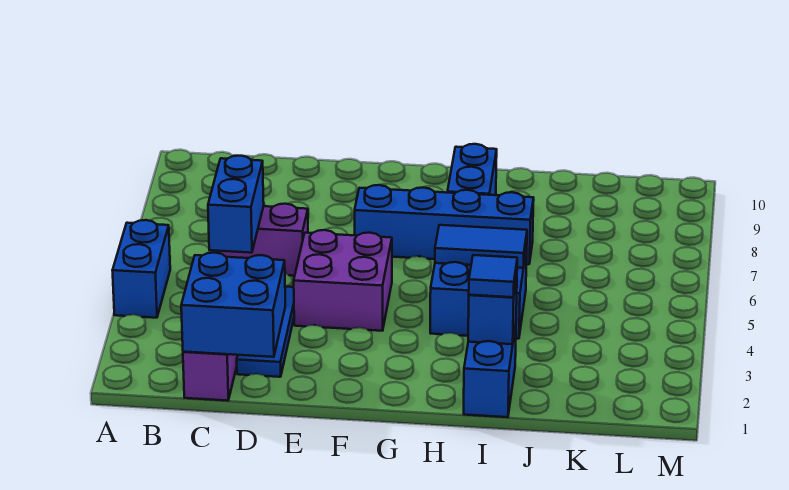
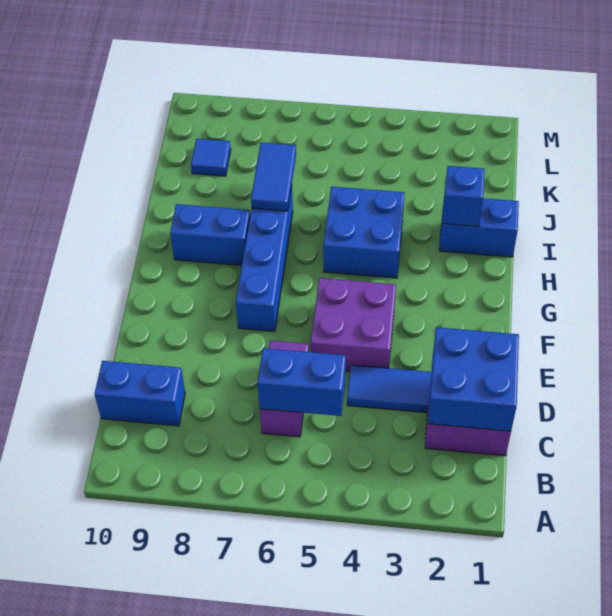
blue brick A4:A5 level 1 -> blue brick C9:C10 level 1
blue tile H5:I5 level 2 -> blue tile I7:J7 level 2
blue tile I2 level 3 -> blue tile K9 level 1

